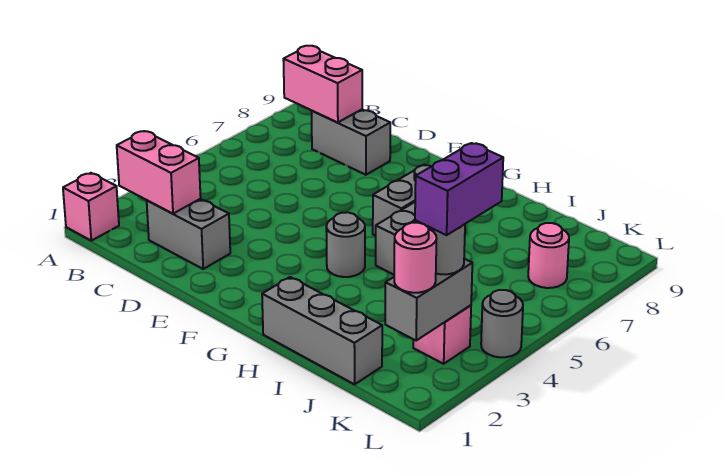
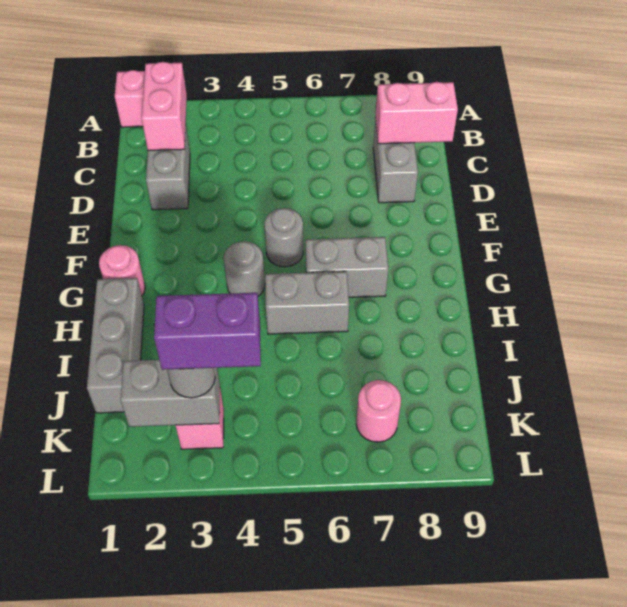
pink brick B8:C8 level 2 -> pink brick C8:C9 level 2
pink round brick K2 level 3 -> pink round brick G1 level 1
grey round brick L4 level 1 -> grey round brick F5 level 1

